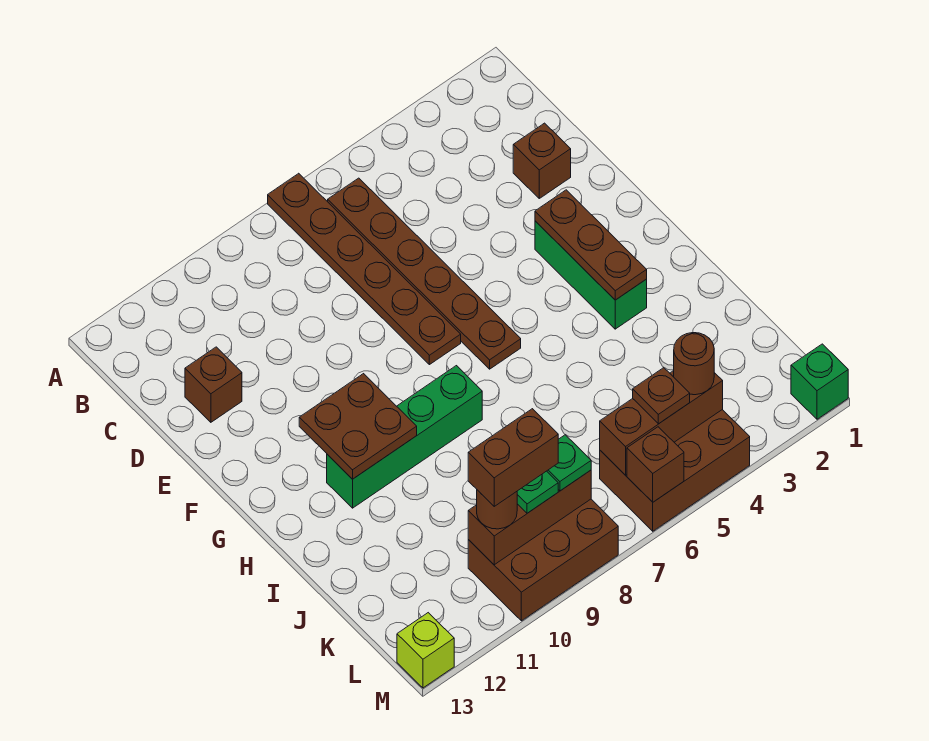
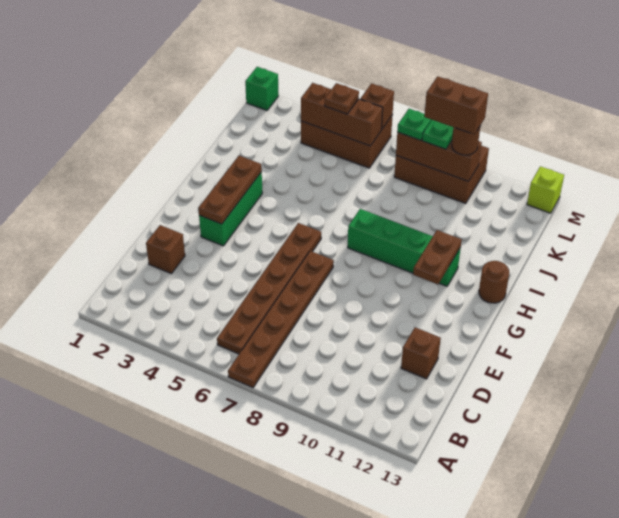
brown plate G10:H11 level 2 -> brown plate G11:H11 level 2
brown round brick L4 level 3 -> brown round brick H13 level 1

